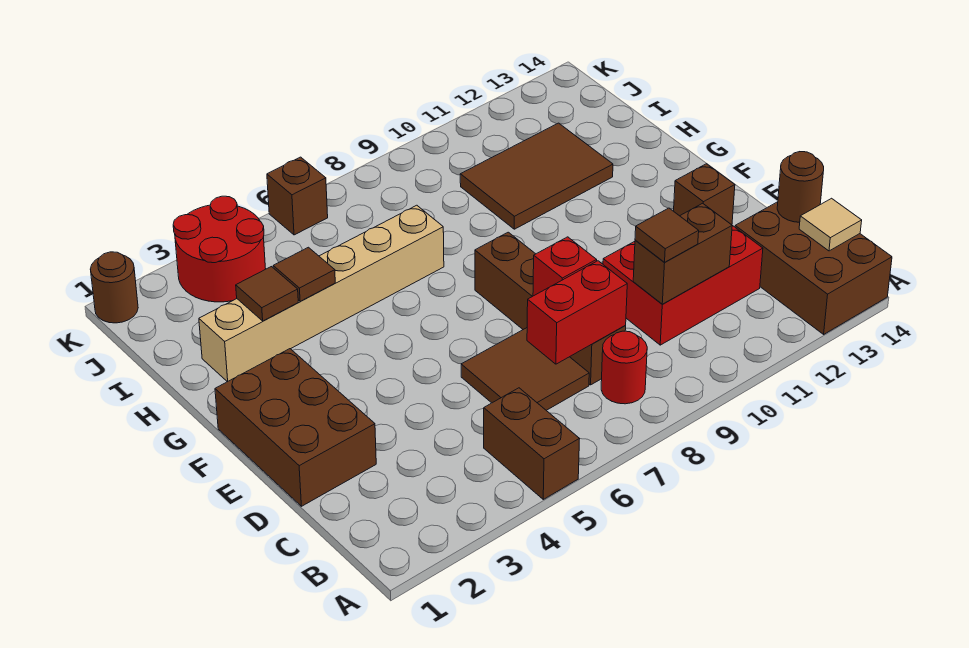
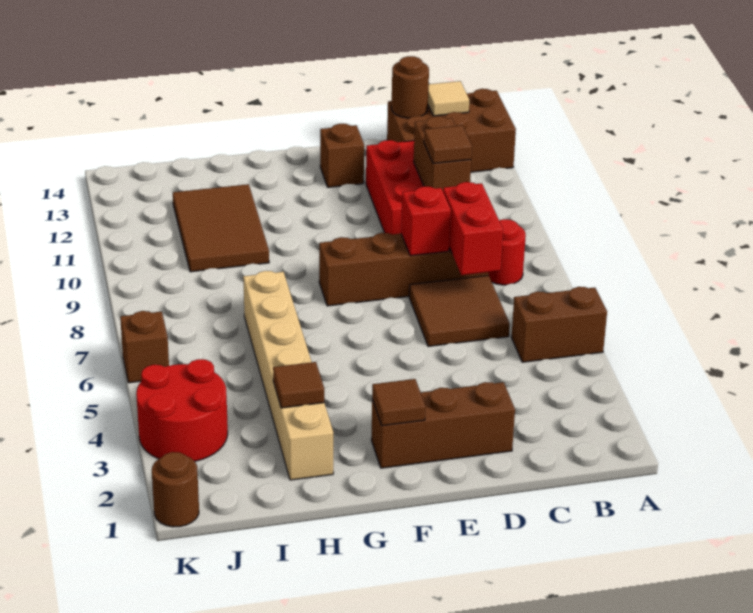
brown brick D1:F2 level 1 -> brown brick D2:F2 level 1
brown tile H4 level 2 -> brown tile F2 level 2

